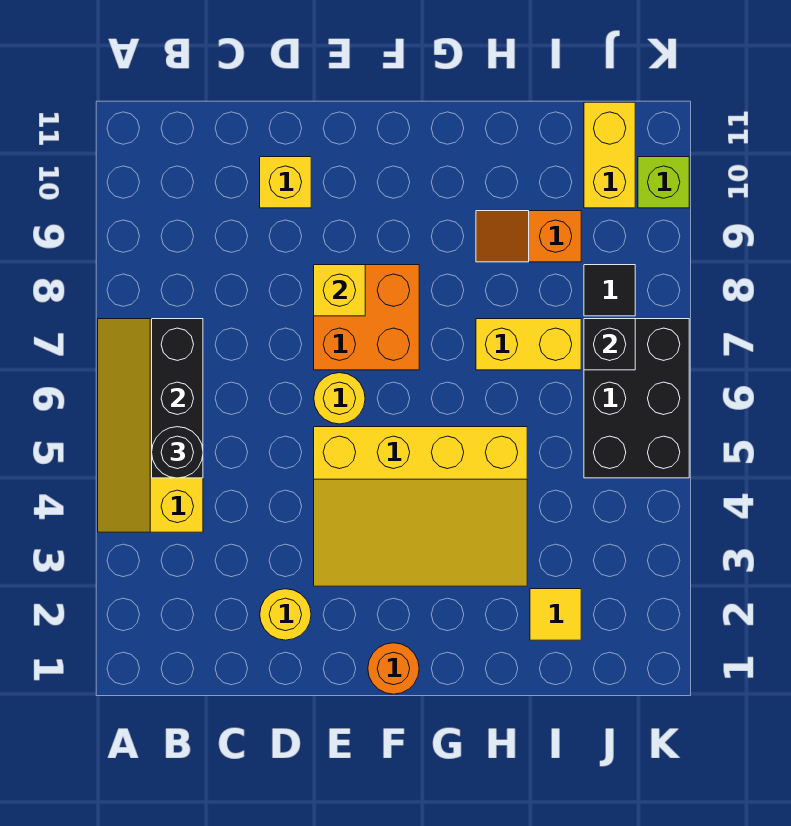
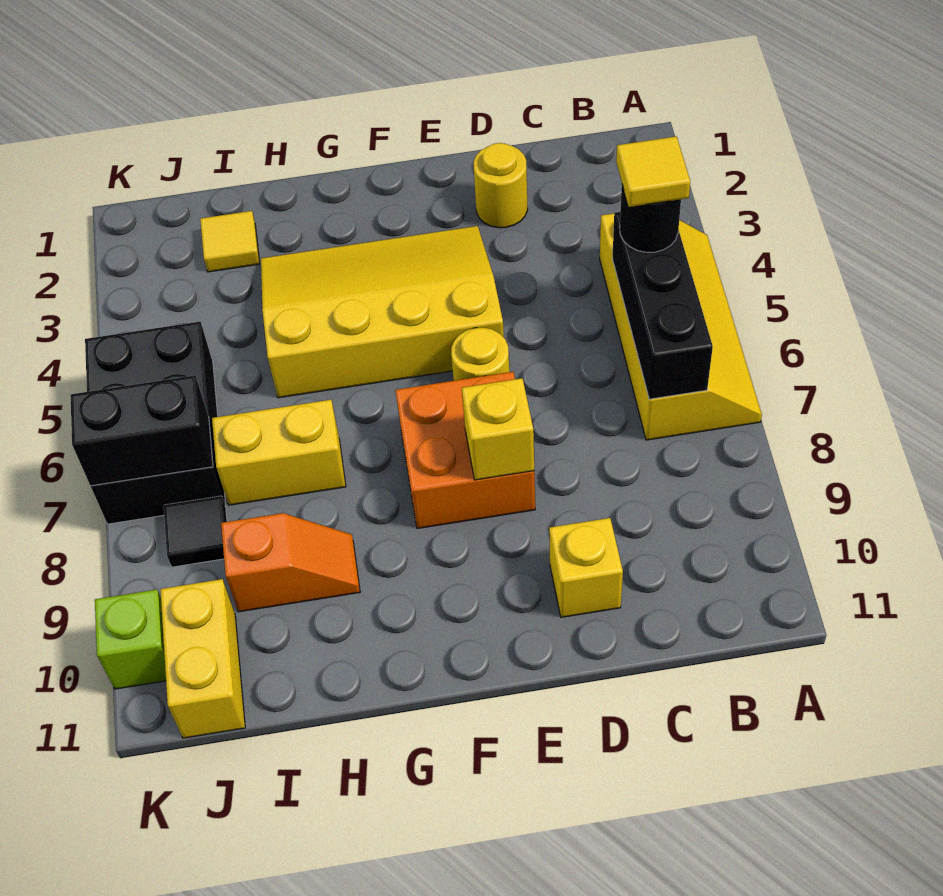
none -> yellow tile B5 level 4
orange round brick F1 level 1 -> none
black brick J7 level 2 -> black brick J7:K7 level 2

